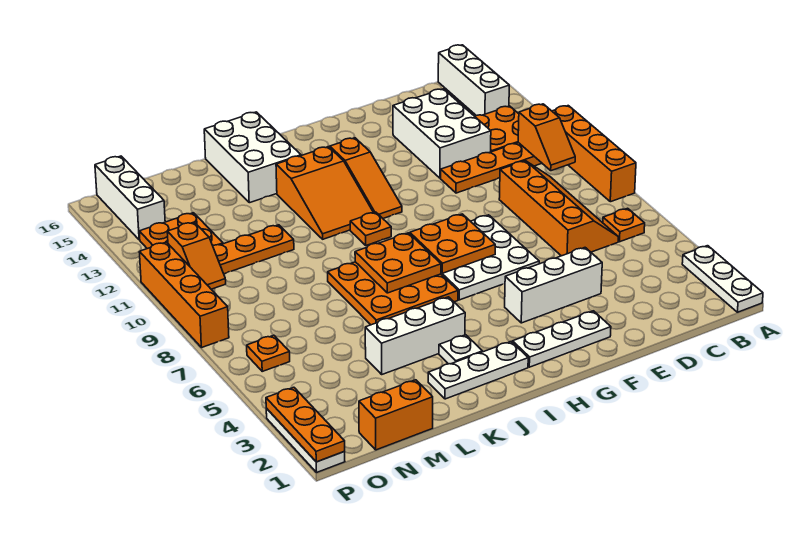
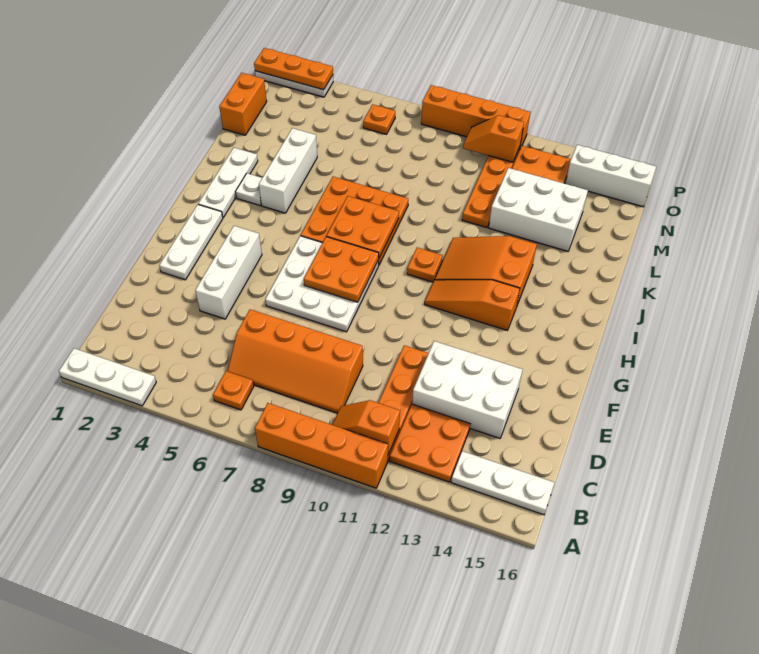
white brick B14:B16 level 1 -> white plate B14:B16 level 1
white brick J14:K16 level 1 -> white brick L12:M14 level 1

